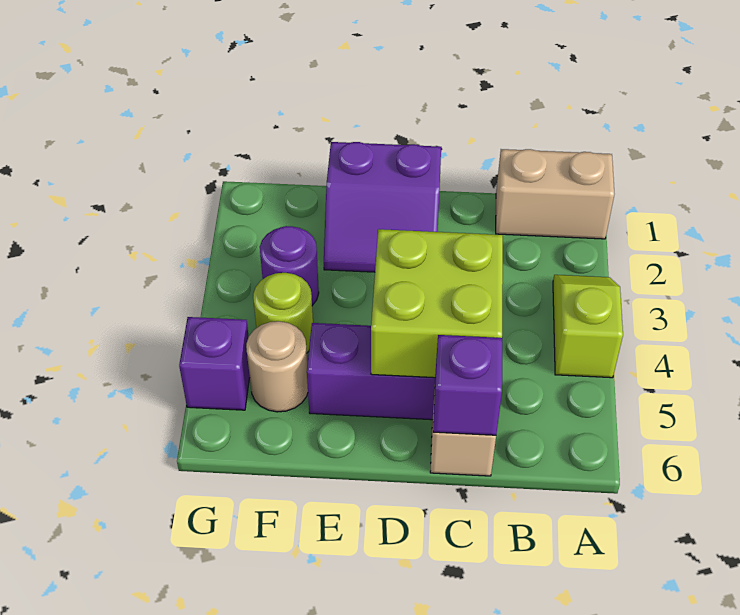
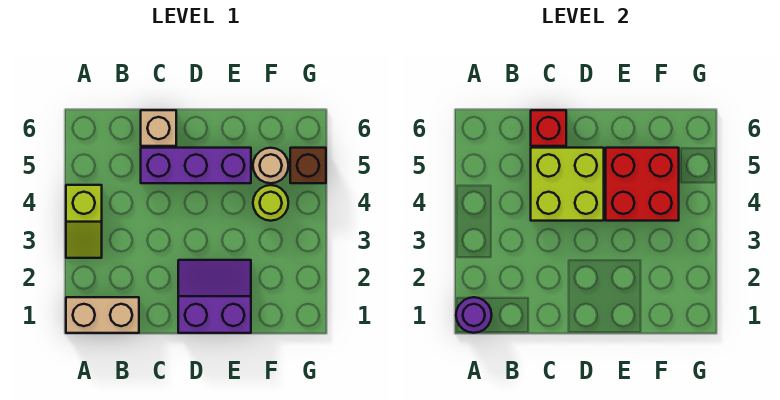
purple brick C6 level 2 -> red brick C6 level 2
none -> red brick E4:F5 level 2
purple round brick F3 level 1 -> purple round brick A1 level 2
purple brick G5 level 1 -> brown brick G5 level 1

